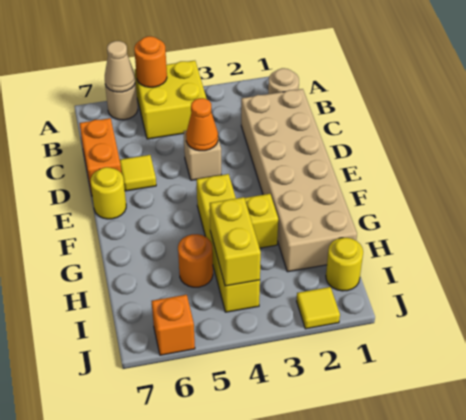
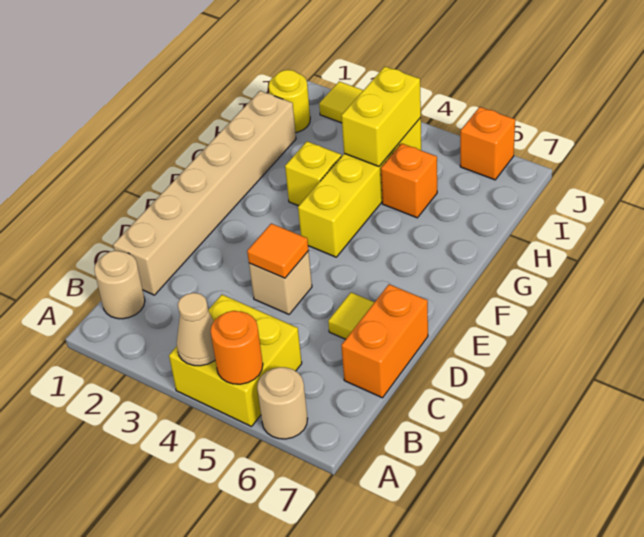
tan cone A6 level 2 -> tan cone A4 level 2
tan brick C1:H2 level 1 -> tan brick C1:H1 level 1
orange cone D4 level 2 -> orange tile D4 level 2
yellow round brick E7 level 1 -> none
orange round brick H5 level 1 -> orange brick H5 level 1

